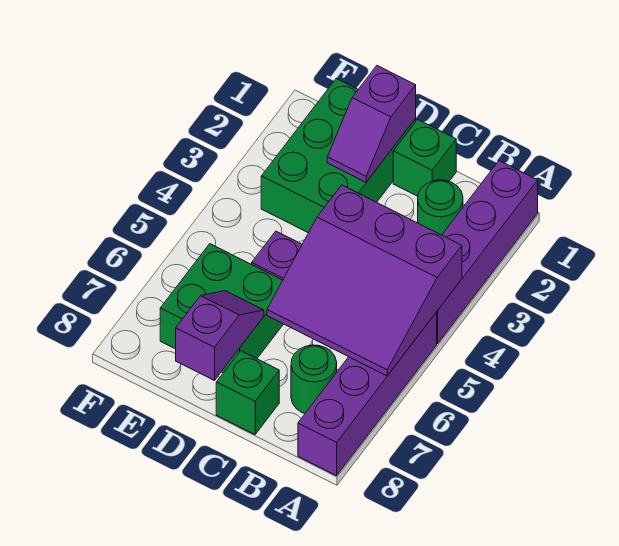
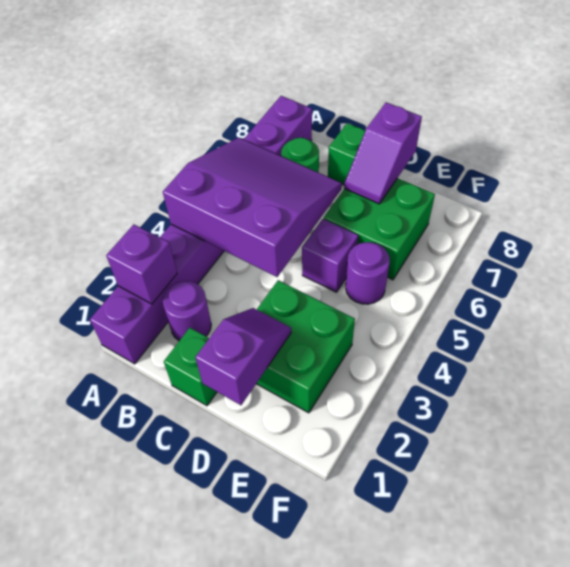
none -> purple brick A2 level 2
green round brick B2 level 1 -> purple round brick B2 level 1
green brick D1:E3 level 1 -> green brick D2:E3 level 1
none -> purple round brick E5 level 1

